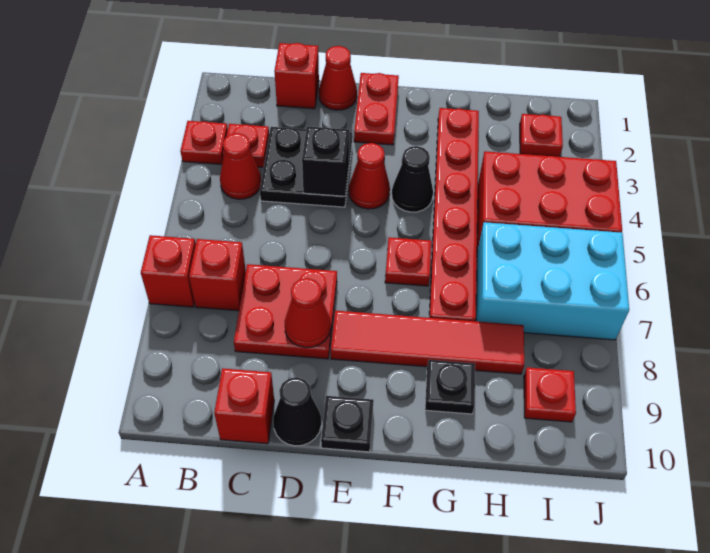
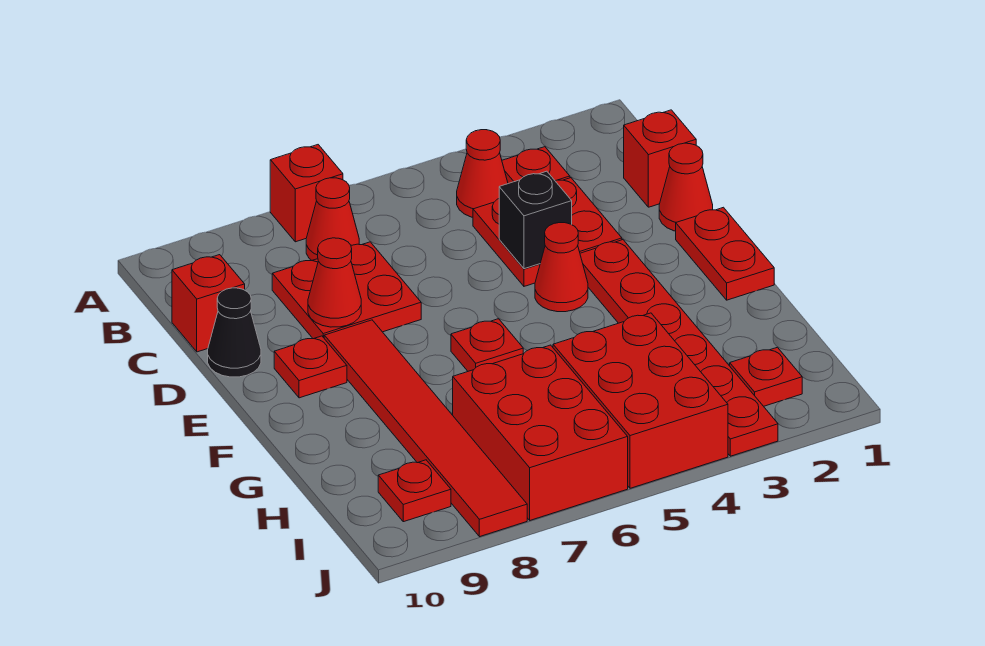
red plate A3 level 1 -> red plate E9 level 1
red brick B7 level 1 -> red cone B7 level 1
black plate C3:D4 level 1 -> red plate C3:D4 level 1
red plate E1:E2 level 1 -> red plate E1:F1 level 1
red tile E8:H8 level 1 -> red tile E8:J8 level 1
black plate E10 level 1 -> none
black cone F4 level 1 -> none
red plate G2:G7 level 1 -> red plate E3:J3 level 1
black plate G9 level 1 -> none
cyan brick H6:J7 level 1 -> red brick H6:J7 level 1

